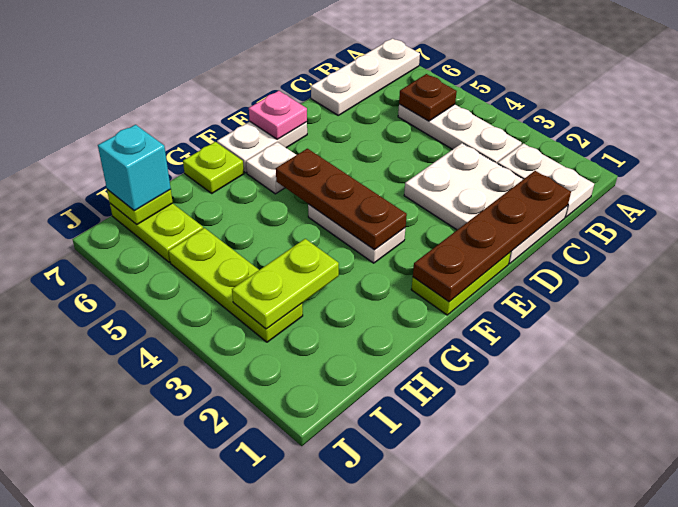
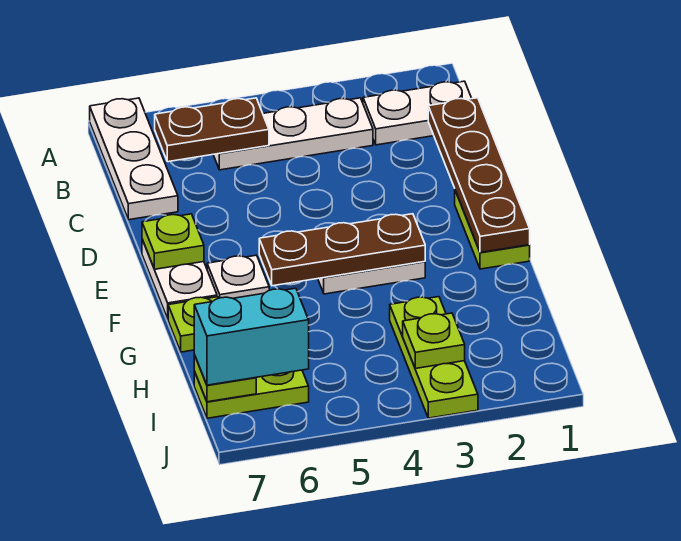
brown plate B5 level 2 -> brown plate B5:B6 level 2
white plate C1:D3 level 1 -> none
pink plate E7 level 2 -> lime plate E7 level 2
lime plate H3:I3 level 2 -> lime plate I3 level 2
lime plate I3:I5 level 1 -> lime plate H3:J3 level 1
cyan brick I7 level 3 -> cyan brick I6:I7 level 3

